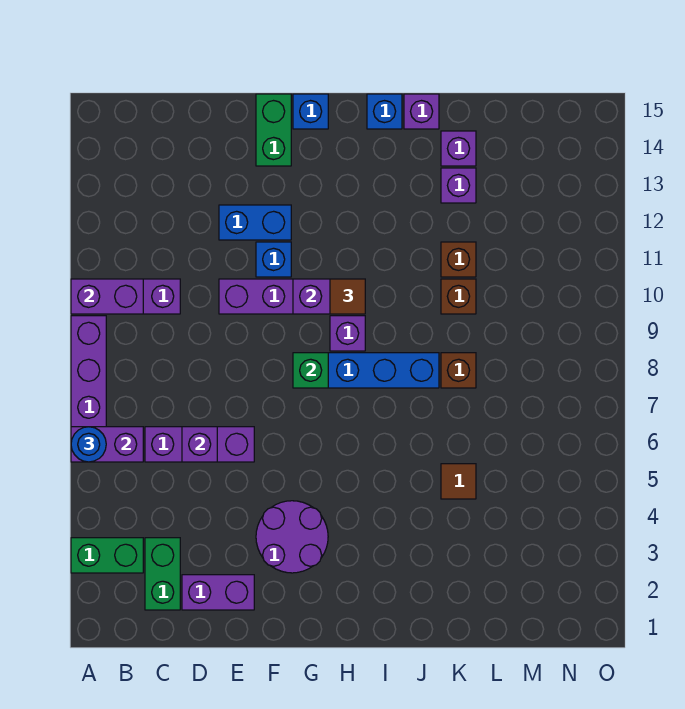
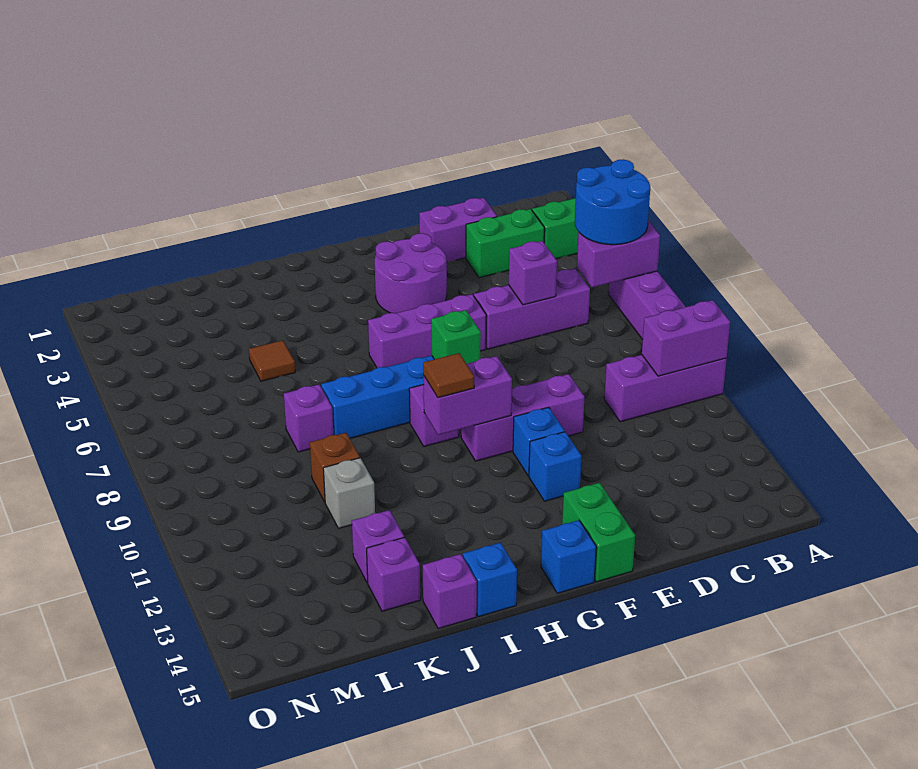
blue round brick A6 level 3 -> blue round brick A5:B6 level 3
green brick C2:C3 level 1 -> green brick C3:D3 level 1
blue brick E12:F12 level 1 -> blue brick F12 level 1
none -> purple brick F6:H6 level 1
brown brick K8 level 1 -> purple brick K8 level 1
brown brick K11 level 1 -> grey brick K11 level 1

